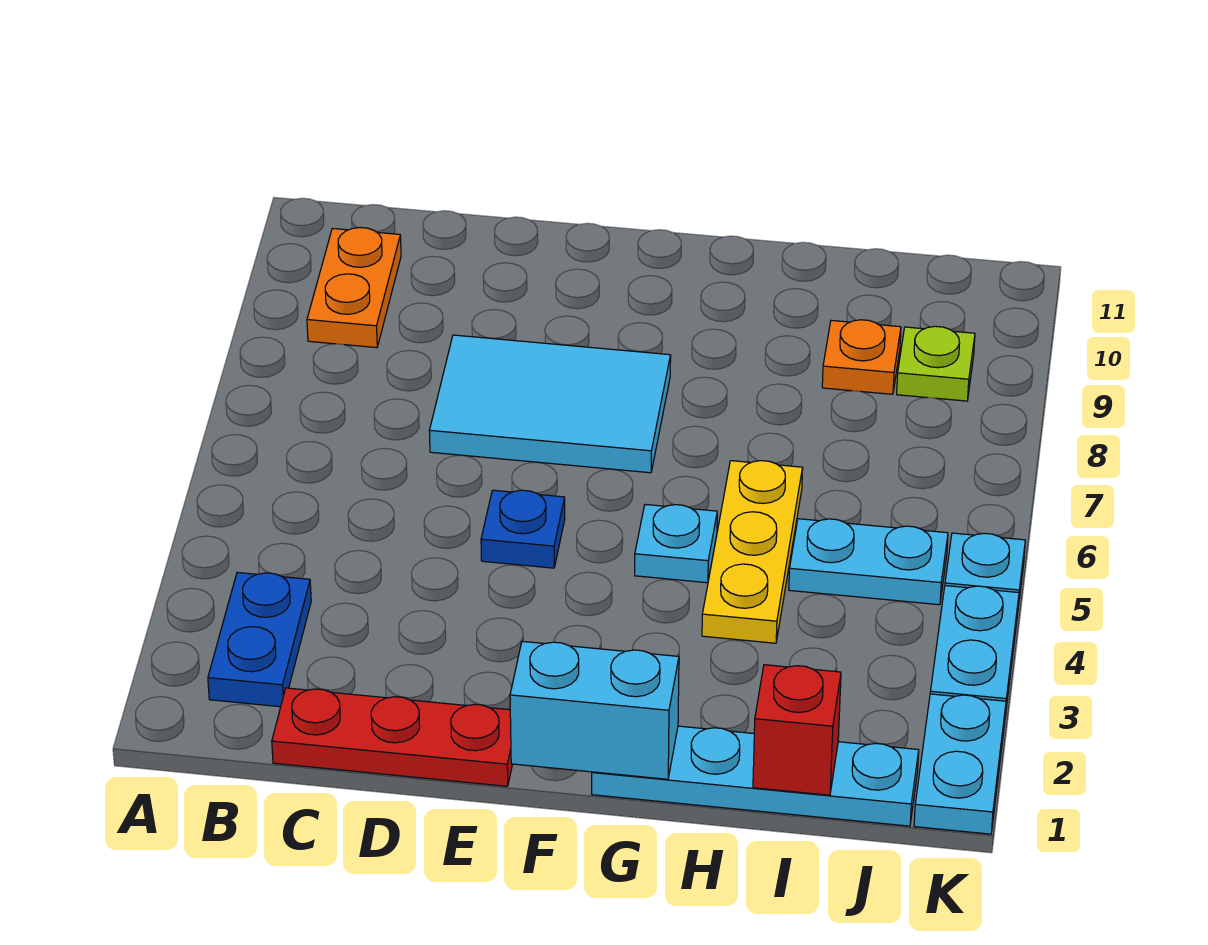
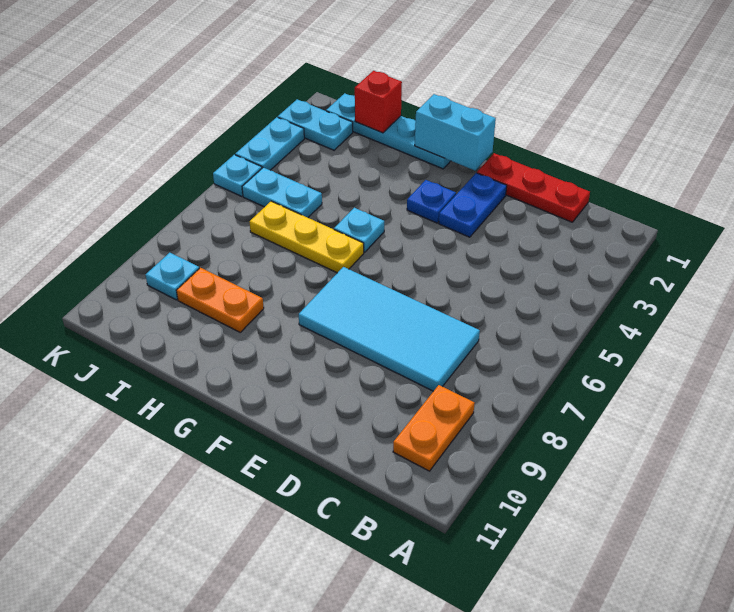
blue plate B2:B3 level 1 -> blue plate E2:E3 level 1
cyan tile D7:F8 level 1 -> cyan tile C7:F8 level 1
blue plate E5 level 1 -> blue plate F3 level 1
yellow plate H4:H6 level 1 -> yellow plate G6:I6 level 1
orange plate I9 level 1 -> orange plate H9:I9 level 1
lime plate J9 level 1 -> cyan plate J9 level 1
cyan plate K1:K2 level 1 -> cyan plate J2:K2 level 1

